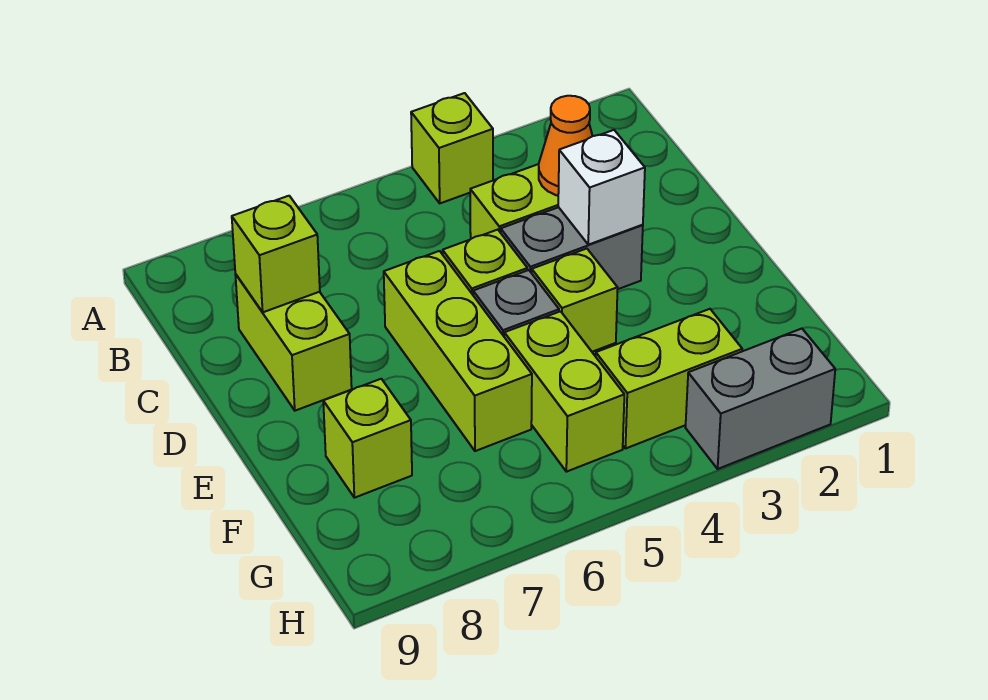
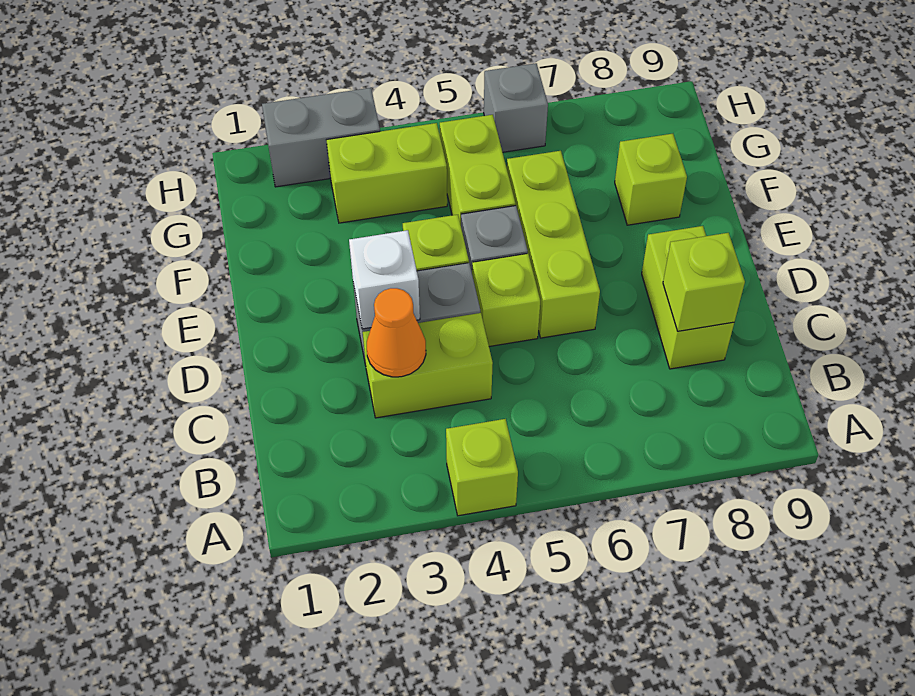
none -> grey brick H6 level 1

